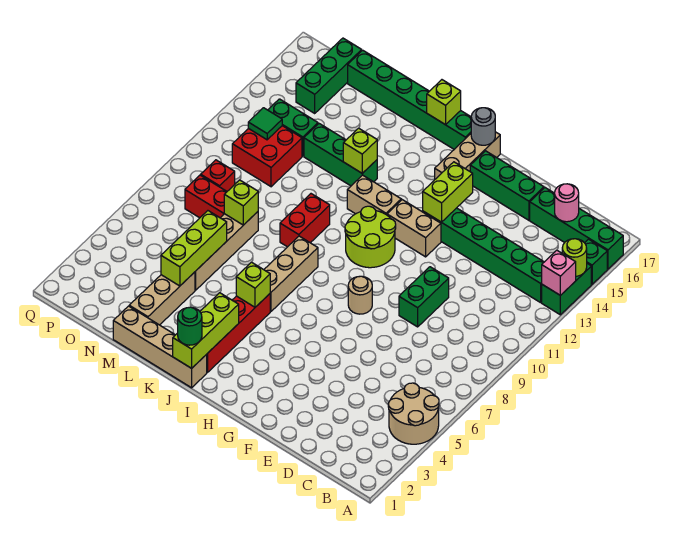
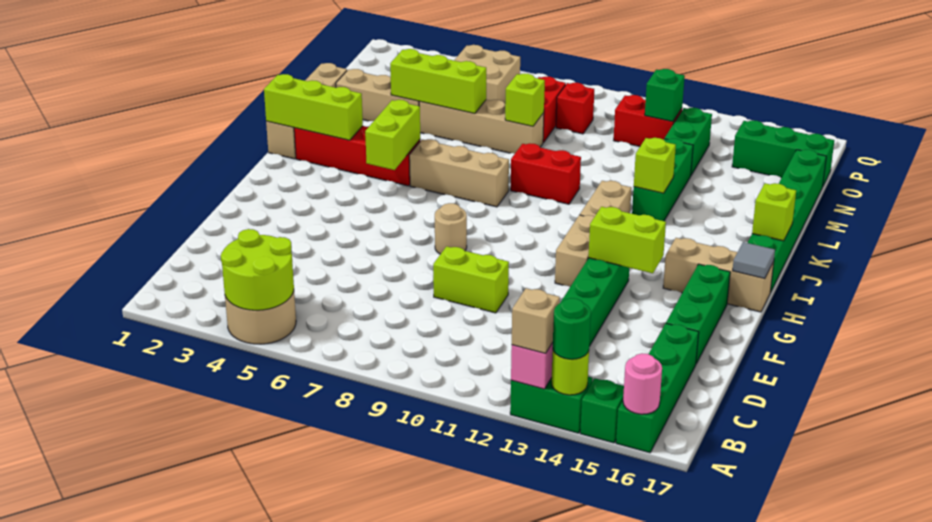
none -> tan brick A13 level 3
pink round brick C16 level 2 -> pink round brick A16 level 2
green brick E9:E10 level 1 -> lime brick E9:E10 level 1
lime round brick H10:I11 level 1 -> lime round brick A4:B5 level 2
grey round brick H17 level 2 -> grey tile H17 level 2
green round brick J1 level 3 -> green round brick A14 level 3
lime brick J5 level 2 -> lime brick I5:J5 level 2
red brick N11:O12 level 1 -> red brick O11:O12 level 1
none -> tan brick O5:P6 level 1
green tile O12 level 2 -> green brick O12 level 2

